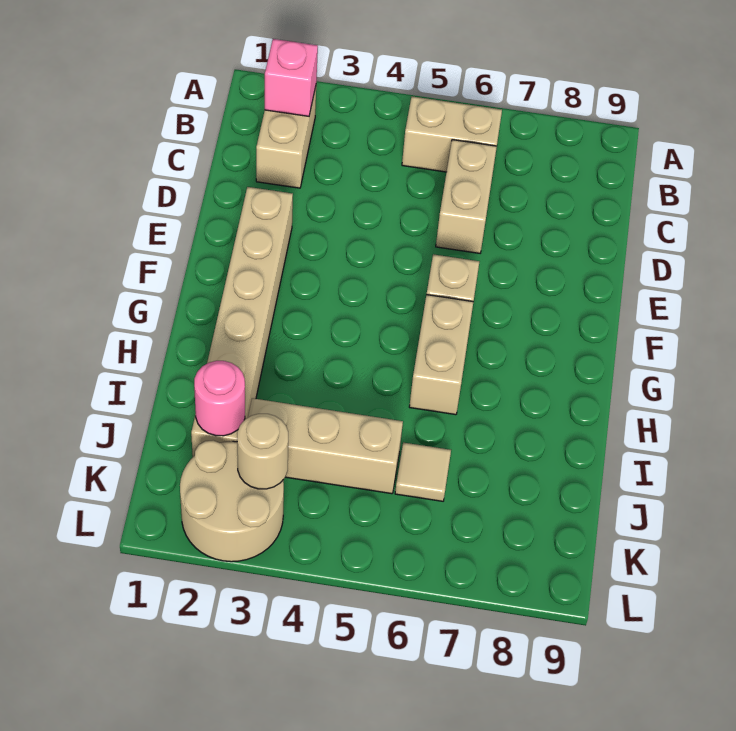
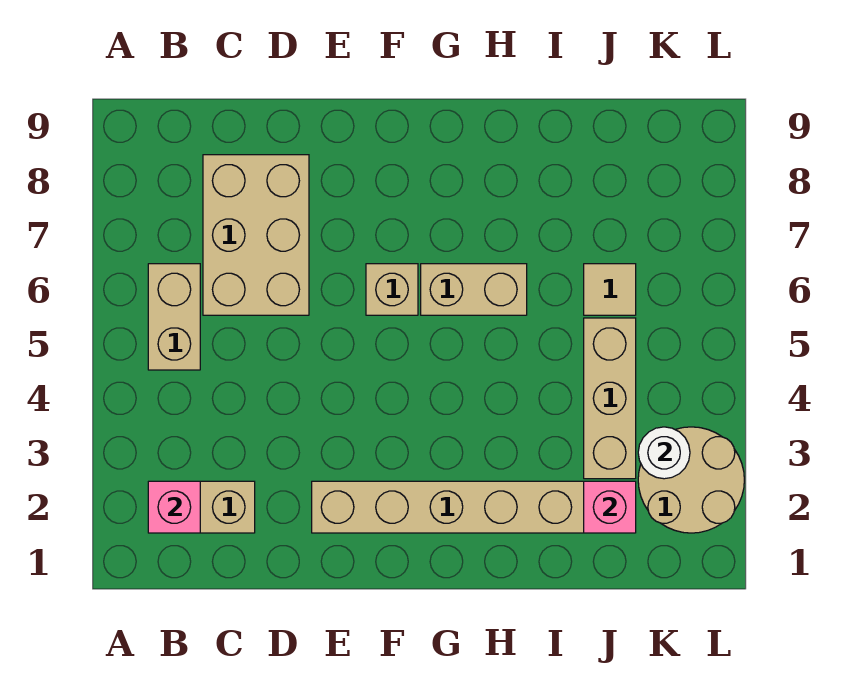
tan brick C6:D6 level 1 -> tan brick C6:D8 level 1
pink round brick J2 level 2 -> pink brick J2 level 2
tan round brick K3 level 2 -> white round brick K3 level 2

